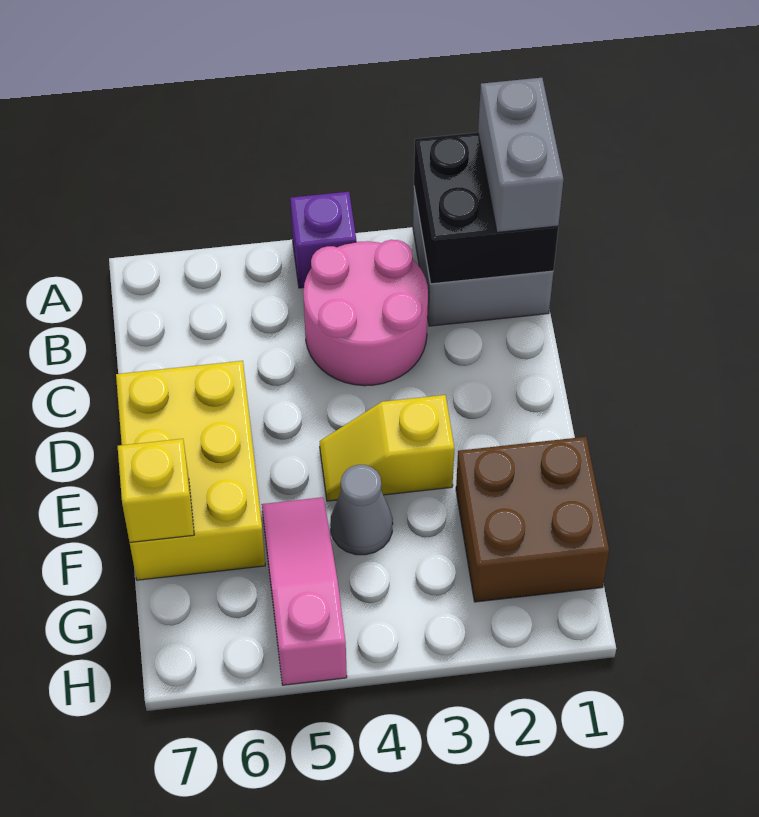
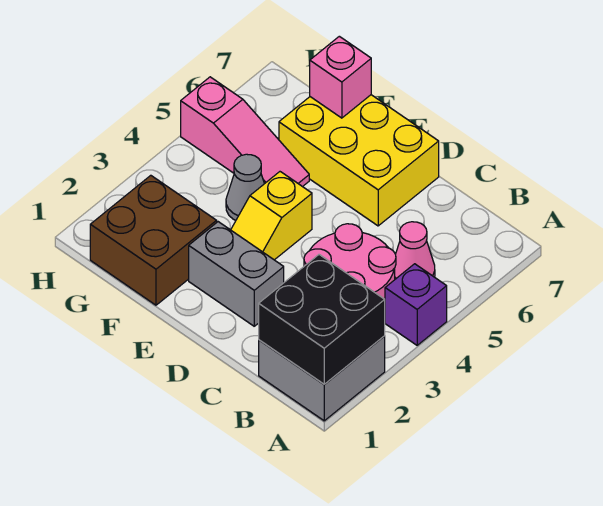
grey brick A1:B1 level 3 -> grey brick D2:E2 level 1
none -> pink cone B5 level 1
yellow slope E3:E4 level 1 top 3 -> yellow slope E3:E4 level 1 top 4
yellow brick F7 level 2 -> pink brick F7 level 2

